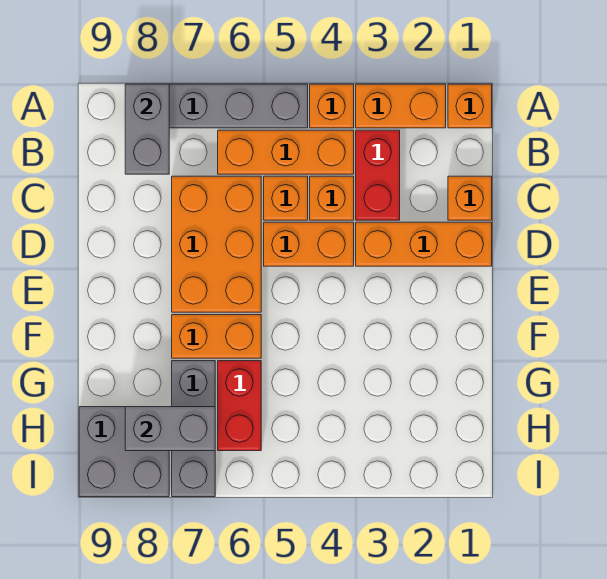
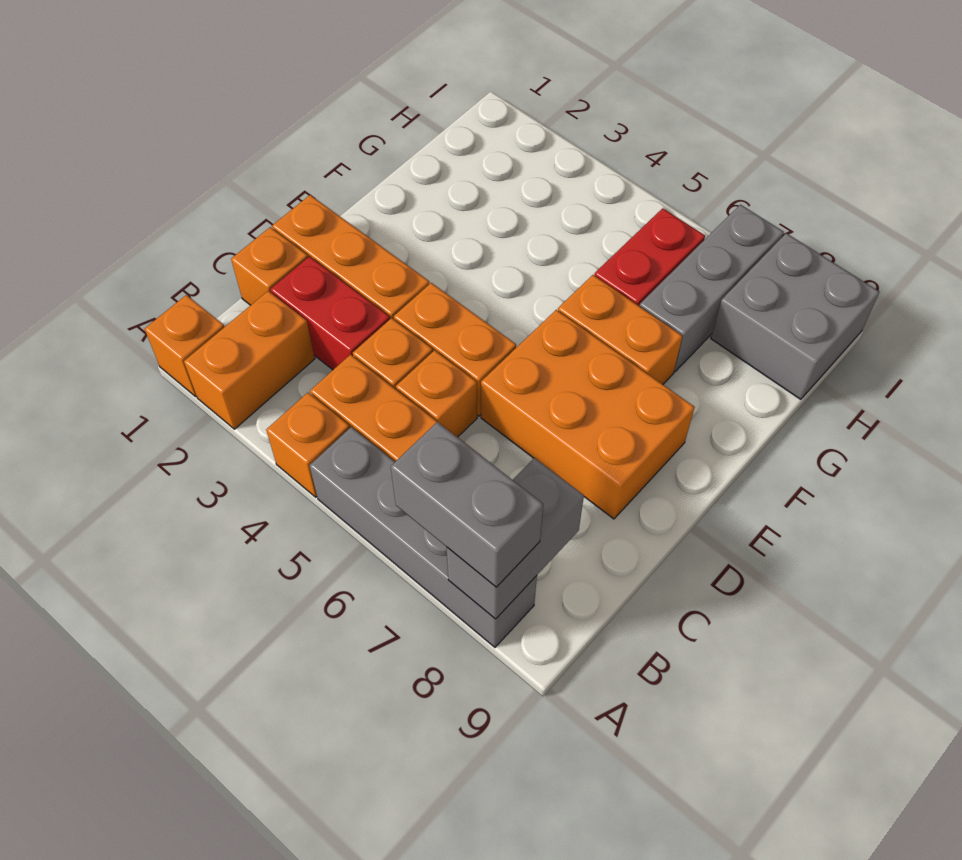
orange brick A2:A3 level 1 -> orange brick A2:B2 level 1
red brick B3:C3 level 1 -> red brick C2:C3 level 1
orange brick C6:E7 level 1 -> orange brick D6:E8 level 1
grey brick H7:H8 level 2 -> grey brick A7:A8 level 3

